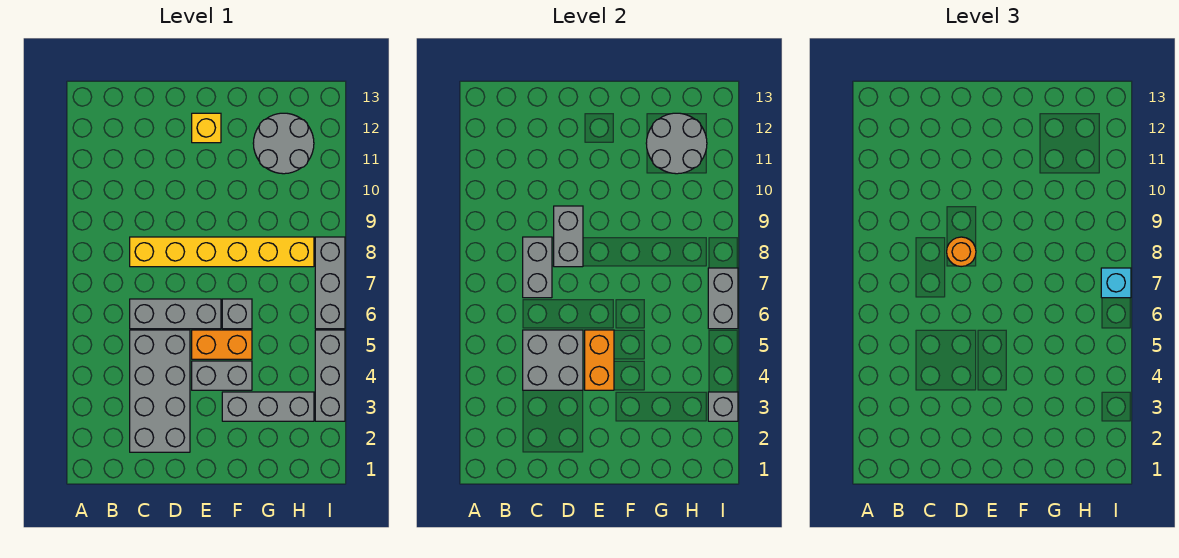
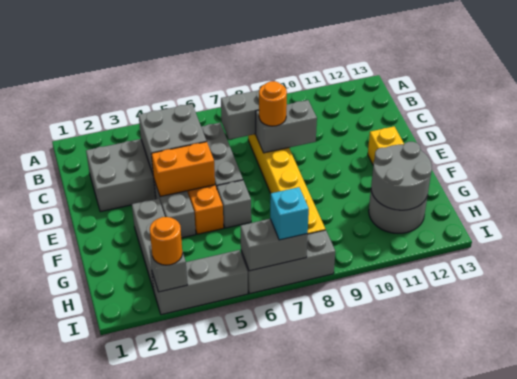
none -> orange round brick I3 level 3

